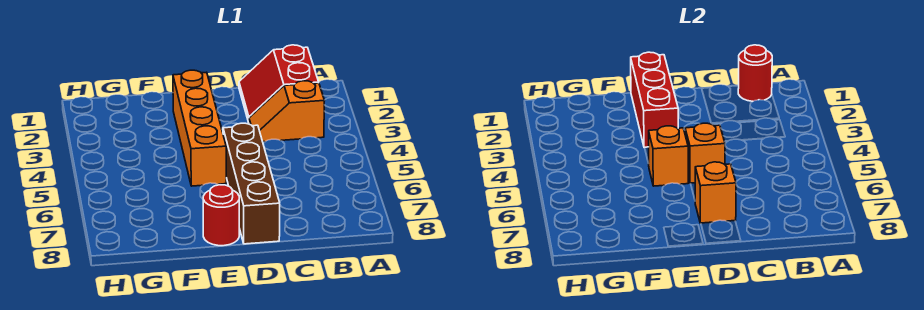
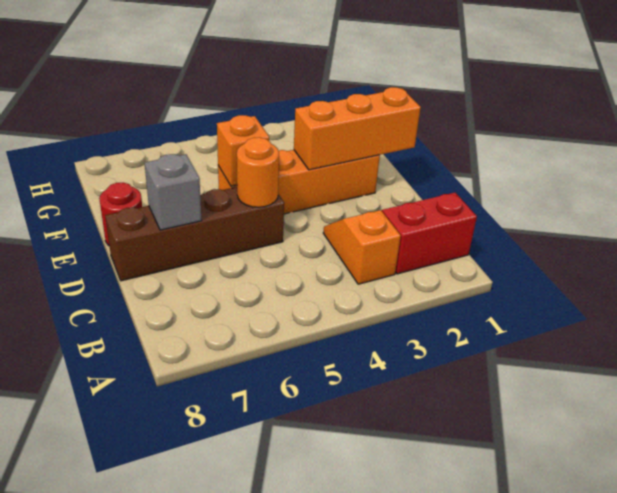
red round brick B1 level 2 -> none
orange brick D5 level 2 -> orange round brick D5 level 2
orange brick D7 level 2 -> grey brick D7 level 2
red brick E1:E3 level 2 -> orange brick E1:E3 level 2

